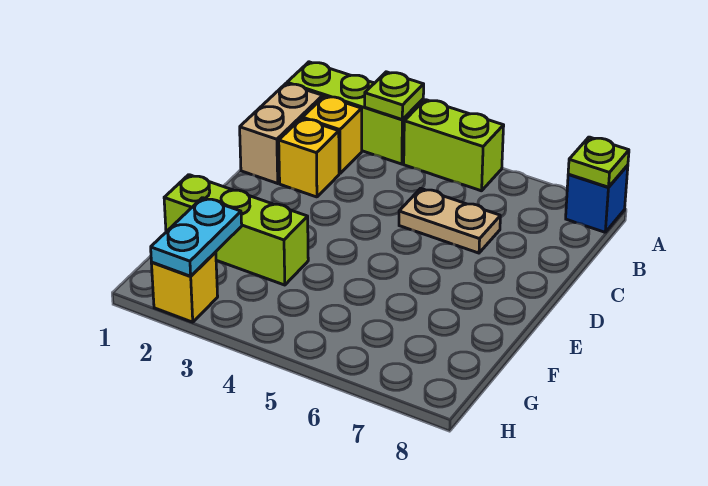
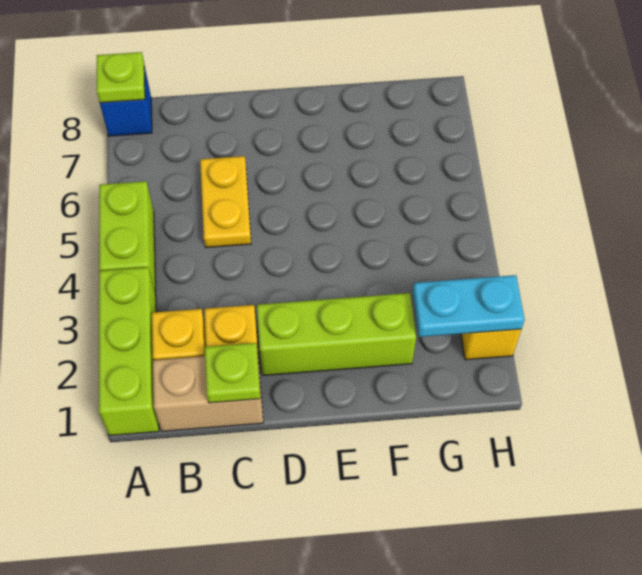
lime plate A3 level 2 -> lime plate C1 level 2
tan plate C5:C6 level 1 -> yellow plate C5:C6 level 1
lime brick F1:F3 level 1 -> lime brick D2:F2 level 1

